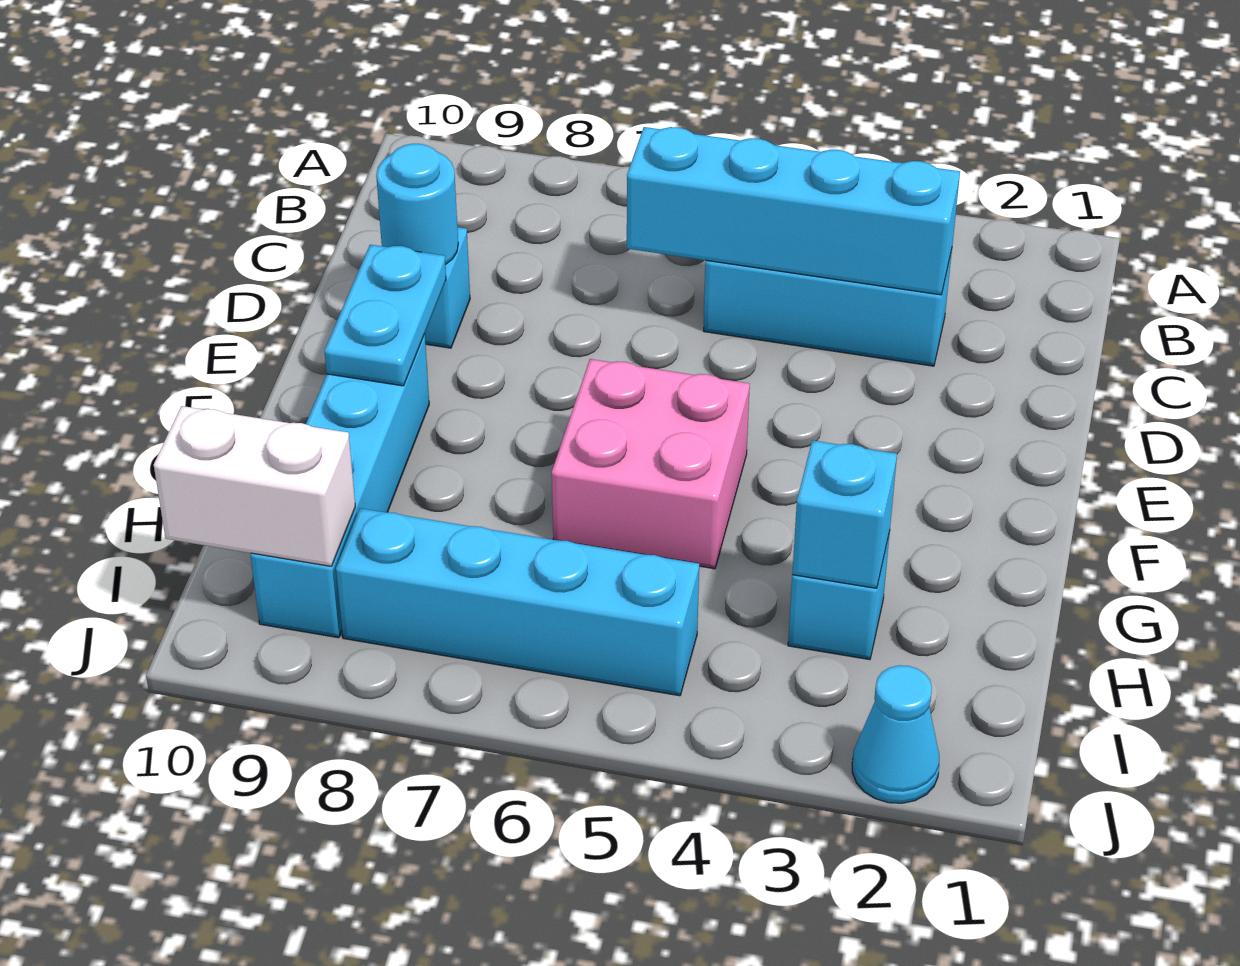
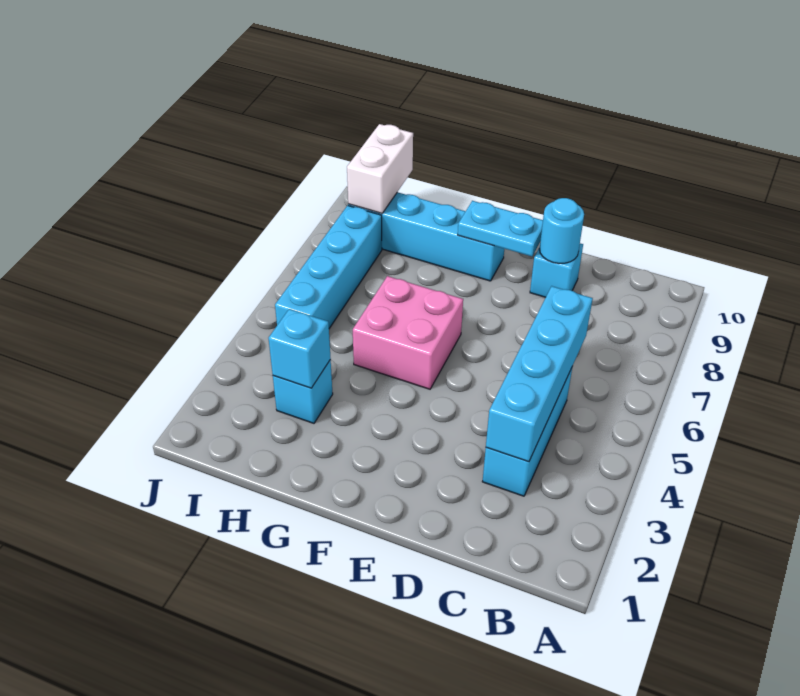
cyan cone J2 level 1 -> none

